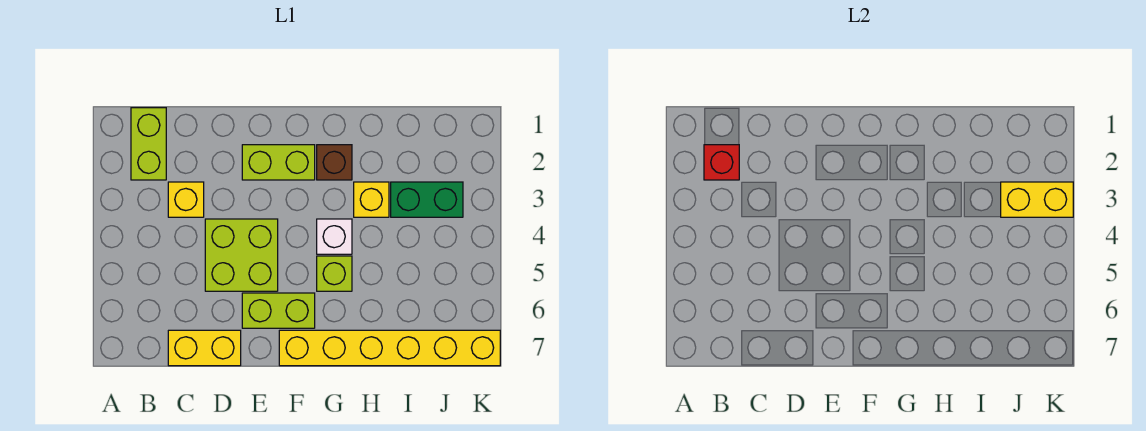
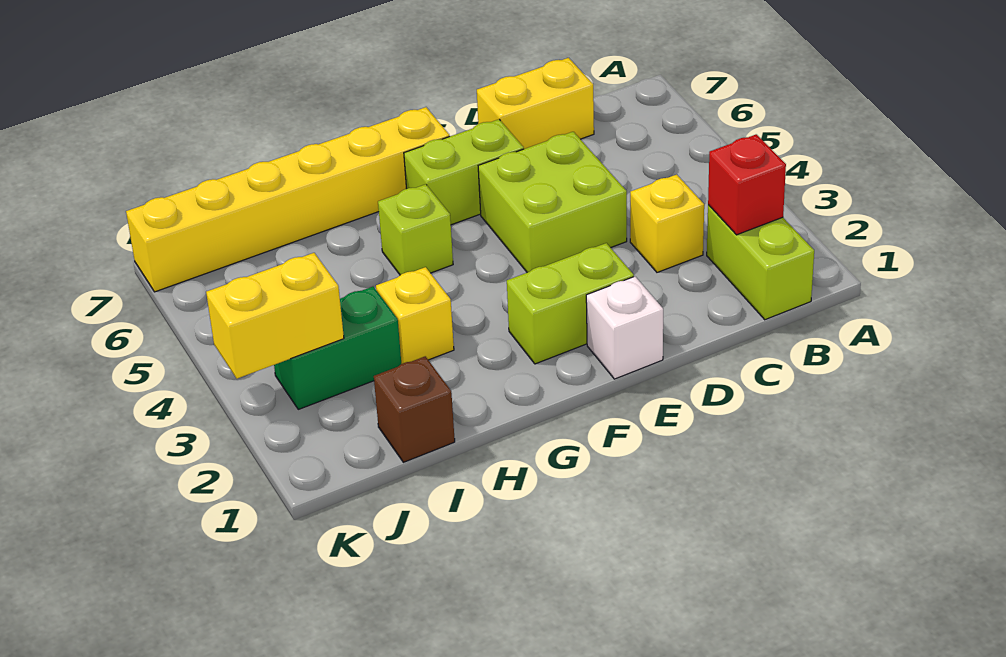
brown brick G2 level 1 -> brown brick I1 level 1
white brick G4 level 1 -> white brick E1 level 1

